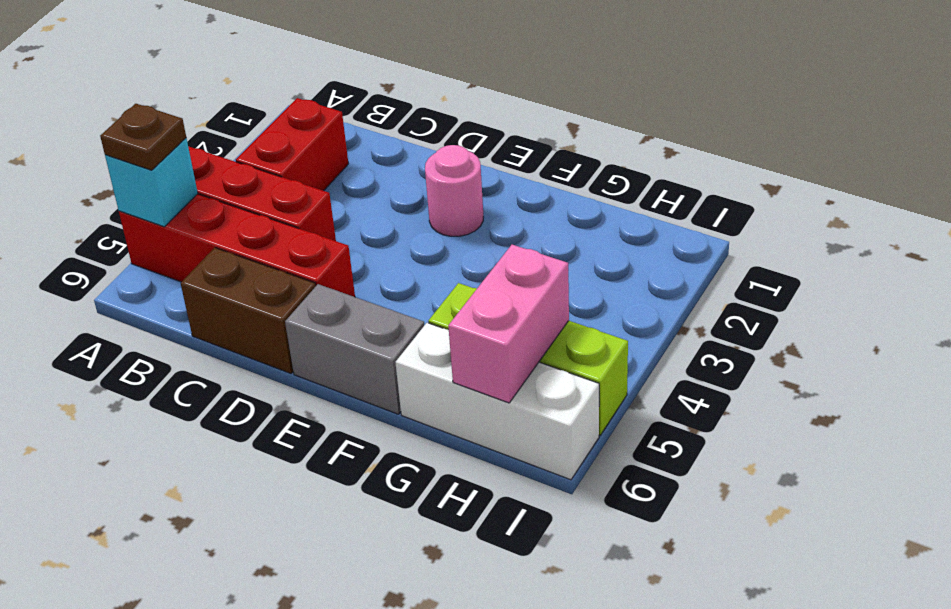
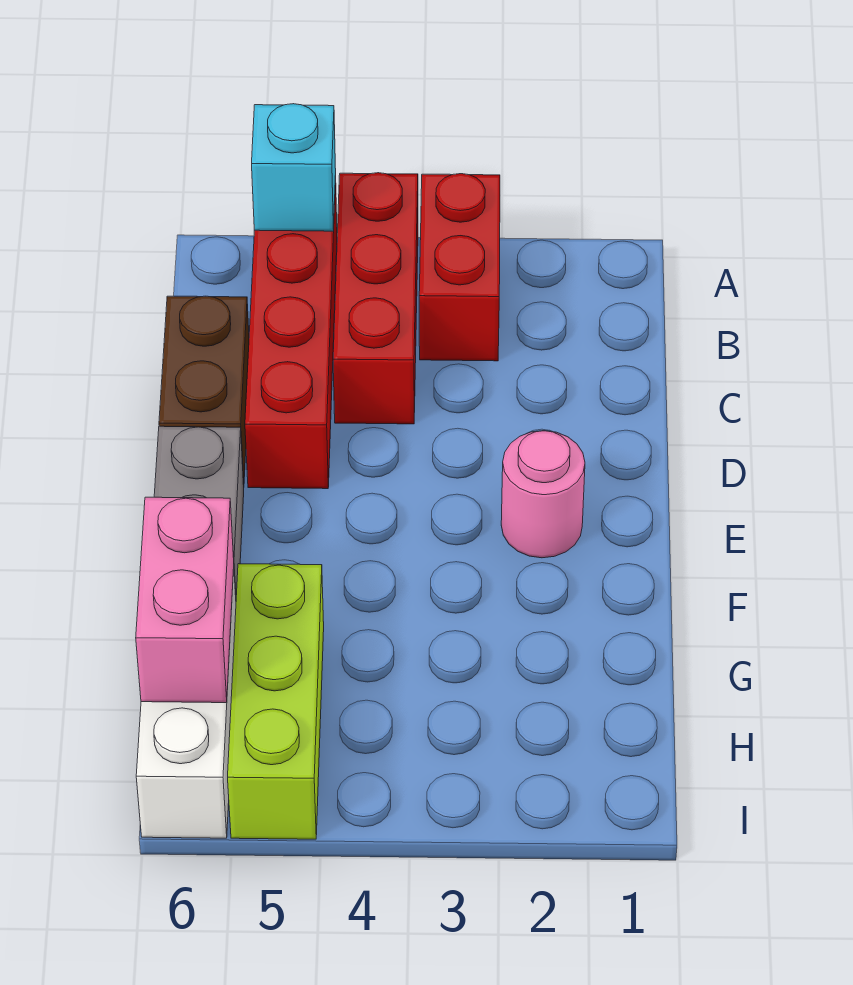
brown plate A5 level 3 -> none
red brick B2:B3 level 1 -> red brick A3:B3 level 1
pink brick H5:H6 level 2 -> pink brick G6:H6 level 2

